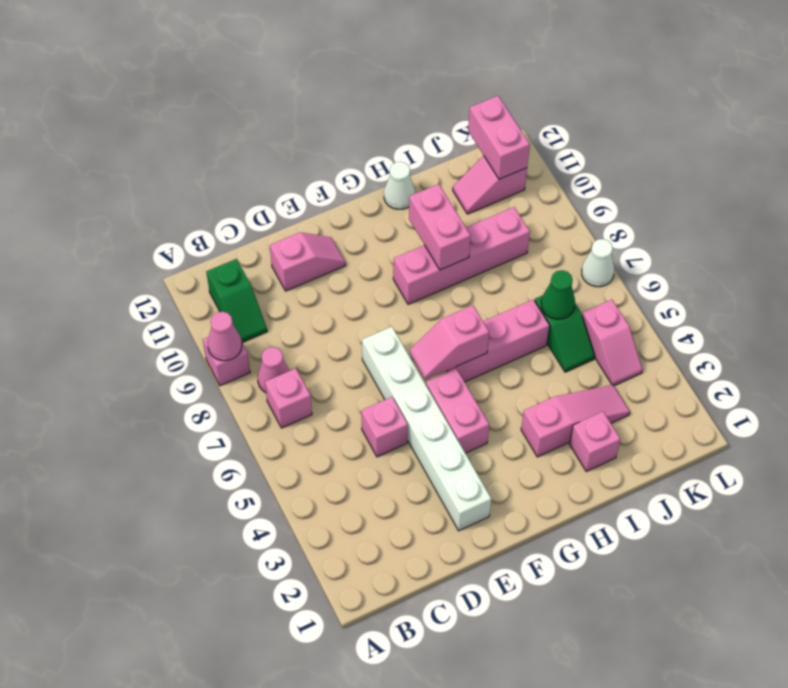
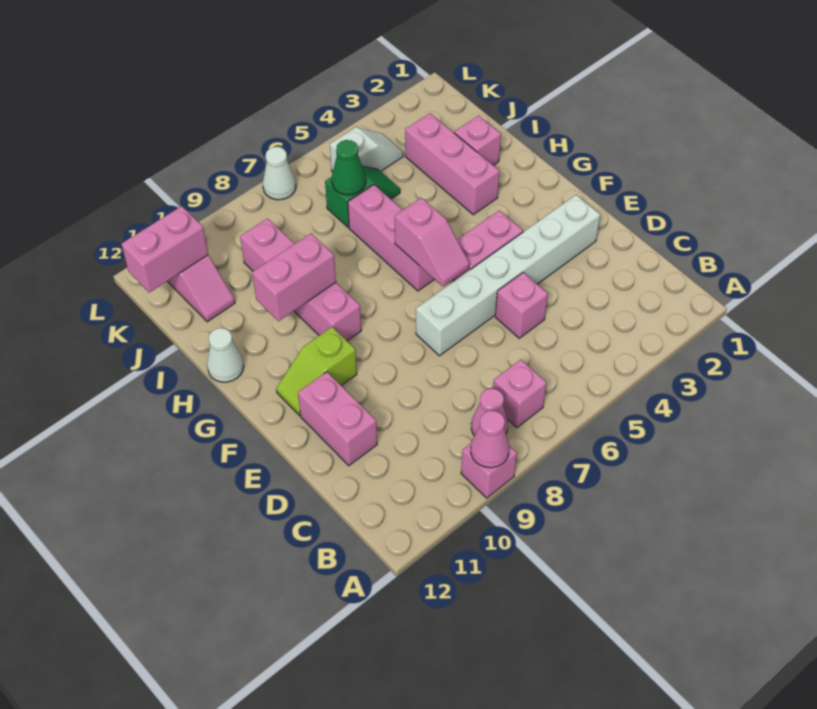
green slope B10:B11 level 1 top 11 -> none
pink slope D11:E11 level 1 top D -> pink brick D11:E11 level 1
none -> lime slope F10:F11 level 1 top 10
pink slope H3:J3 level 1 top H -> pink brick H3:J3 level 1
pink slope K4:K5 level 1 top 5 -> white slope K4:K5 level 1 top 5

